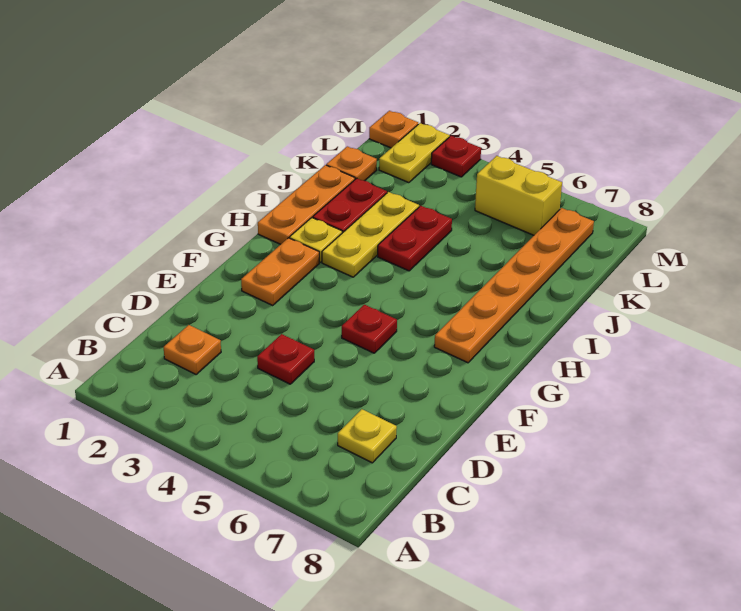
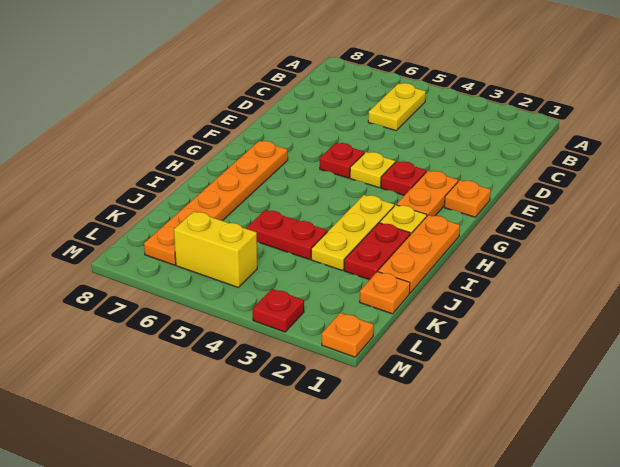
orange plate C2 level 1 -> orange plate F1 level 1
yellow plate C7 level 1 -> yellow plate F4 level 1
red plate D4 level 1 -> red plate F3 level 1
red plate I4:J4 level 1 -> red plate J4:J5 level 1
yellow plate L2:M2 level 1 -> yellow plate B5:C5 level 1

